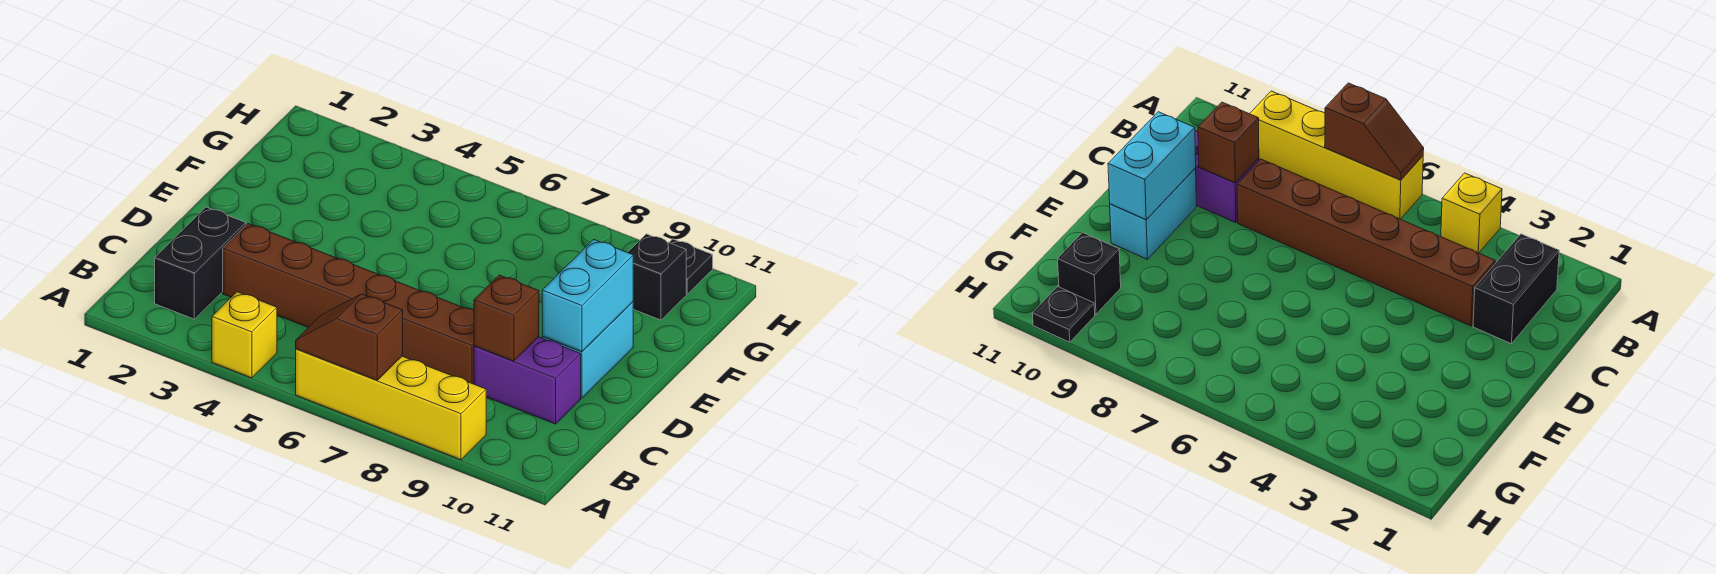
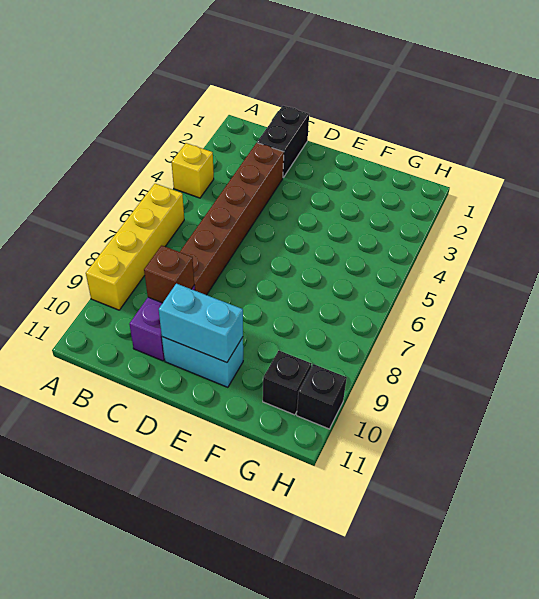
brown slope A6:A7 level 2 top 7 -> none
black brick B2:C2 level 1 -> black brick C1:C2 level 1
black plate H10 level 1 -> black brick H10 level 1

